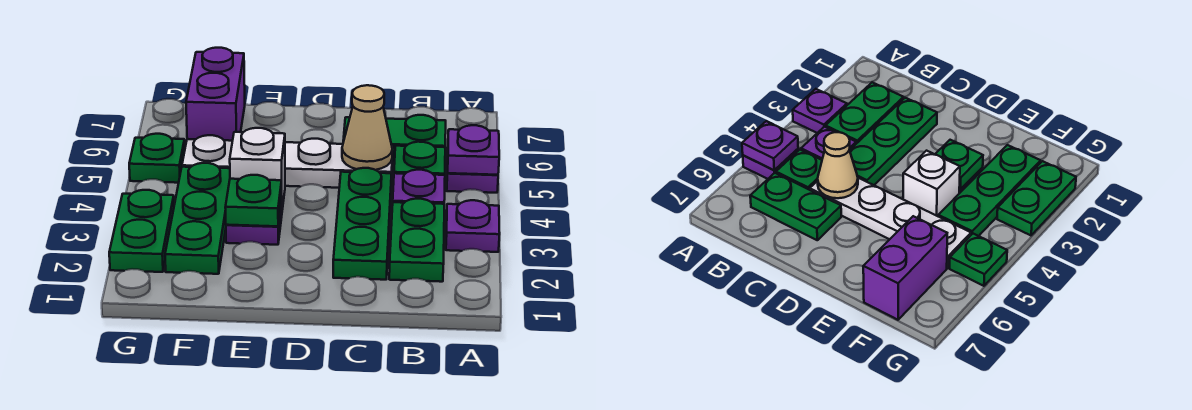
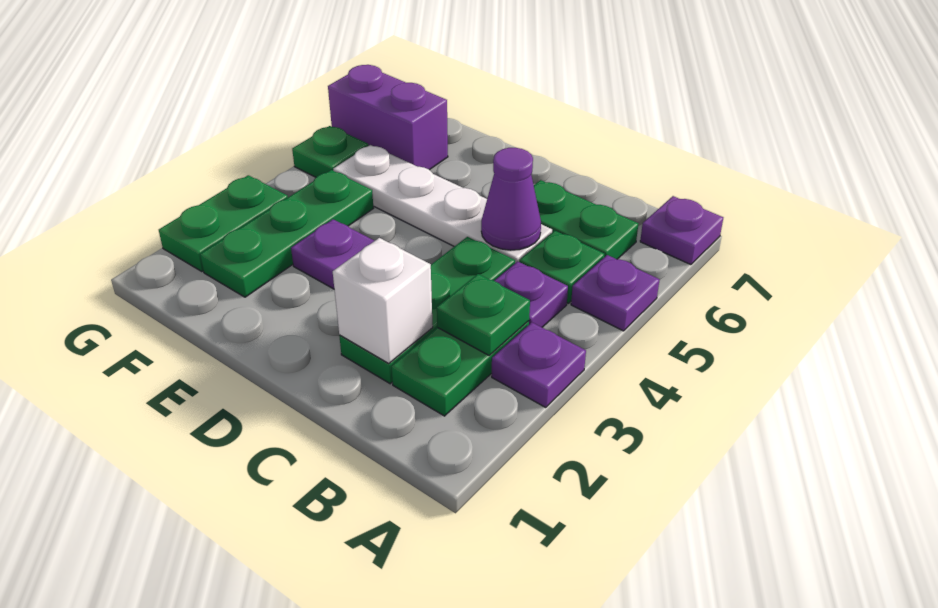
purple plate A5 level 2 -> purple plate A7 level 1
tan cone C5 level 2 -> purple cone C5 level 2
green plate E3 level 2 -> green plate B3 level 2
white brick E4 level 1 -> white brick C2 level 2
purple brick F6:F7 level 1 -> purple brick F6:G6 level 1

